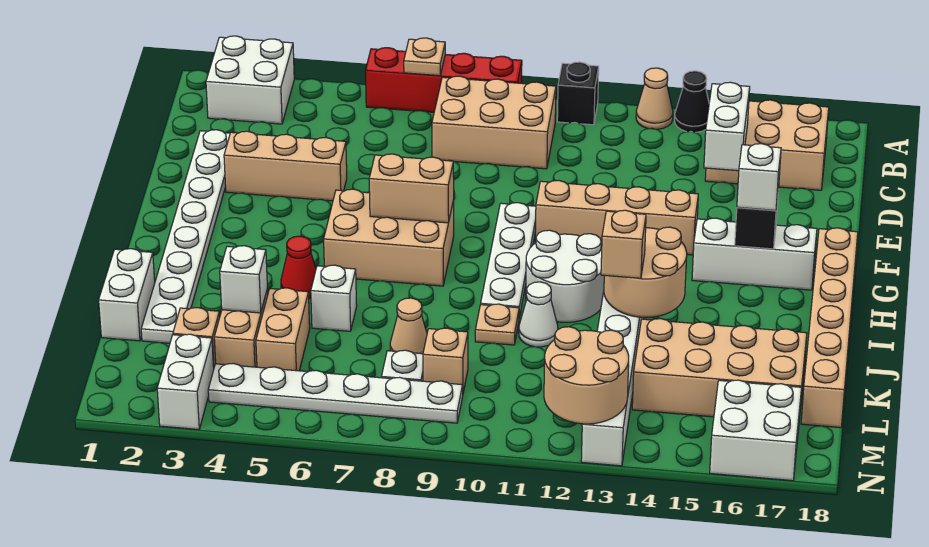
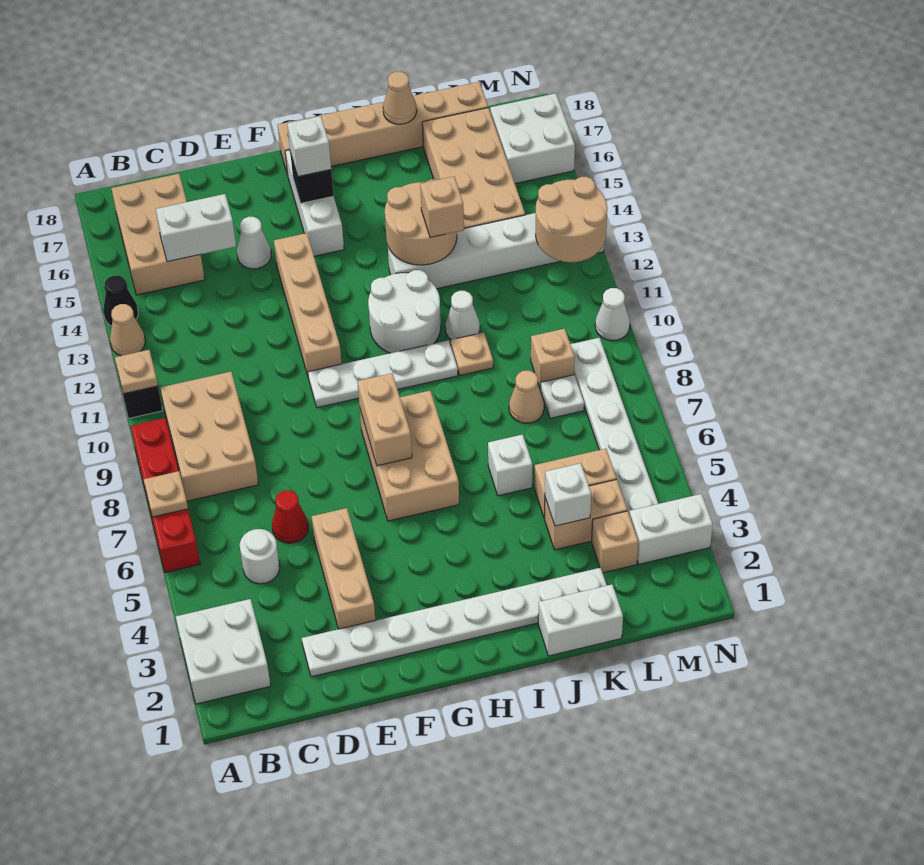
none -> tan plate A11 level 2
none -> white round brick C5 level 1
none -> white cone E15 level 1
red cone I5 level 1 -> red cone D6 level 1
none -> tan cone J18 level 2
none -> white cone N10 level 1

